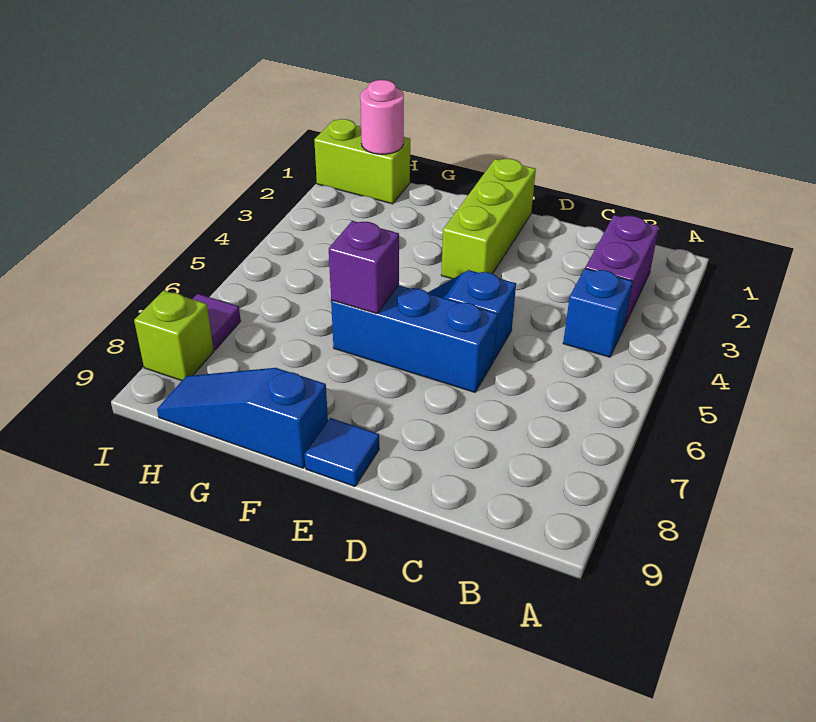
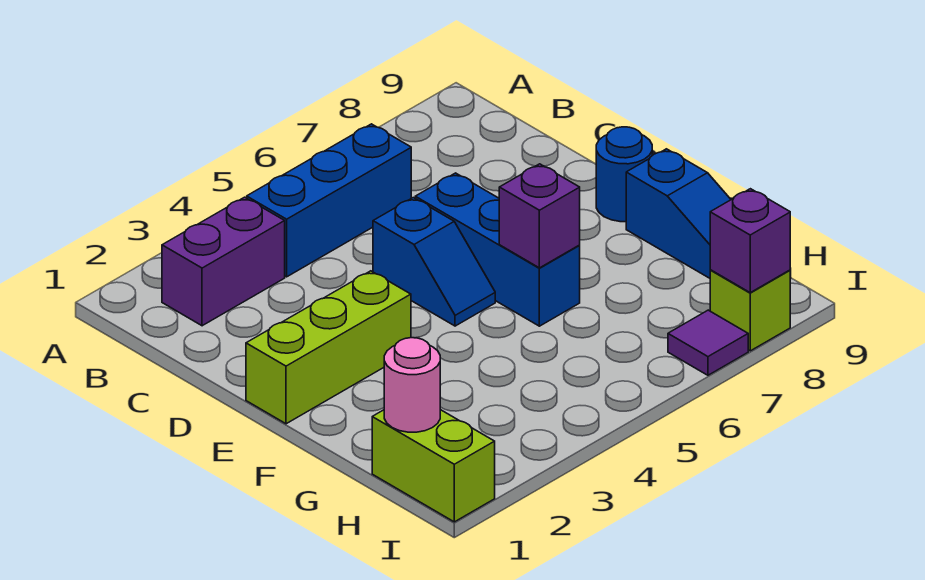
blue brick B4 level 1 -> blue brick B4:B6 level 1
blue tile E9 level 1 -> blue round brick E9 level 1
none -> purple brick I8 level 2

